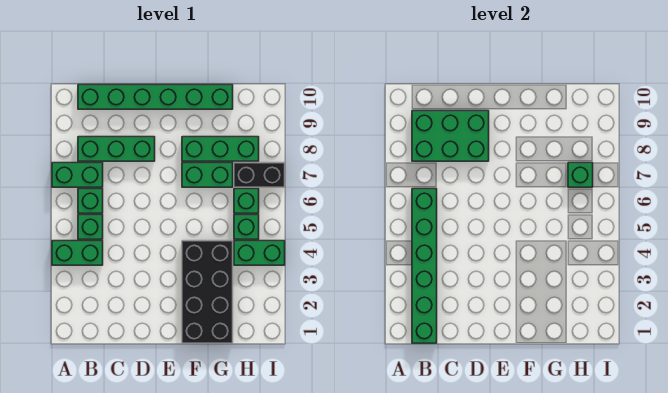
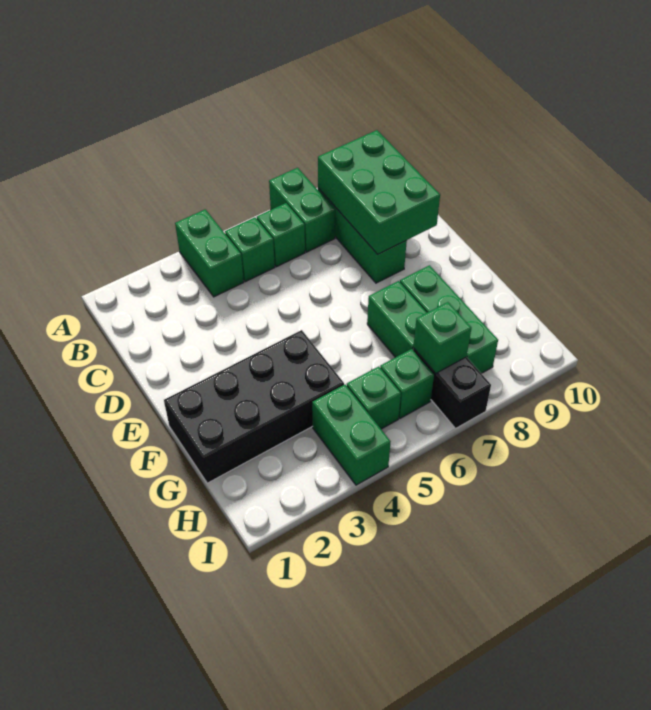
green brick B1:B6 level 2 -> none
green brick B10:G10 level 1 -> none

